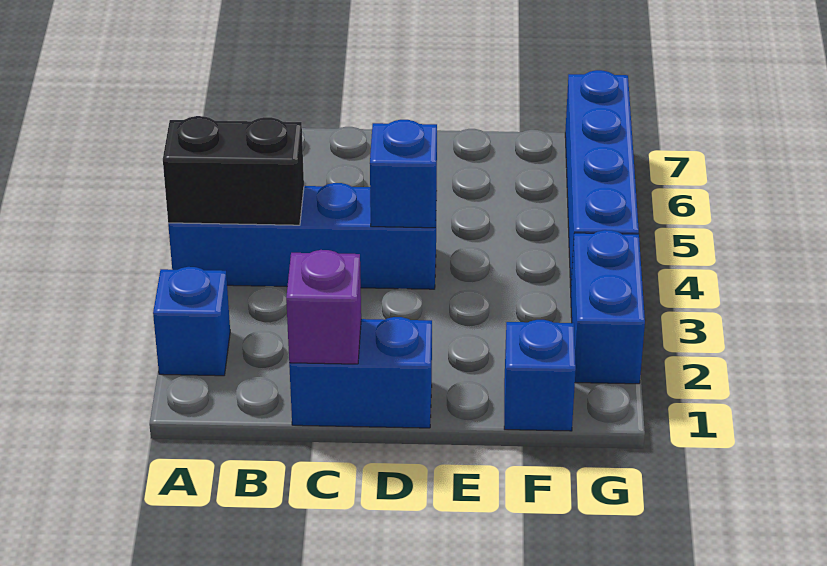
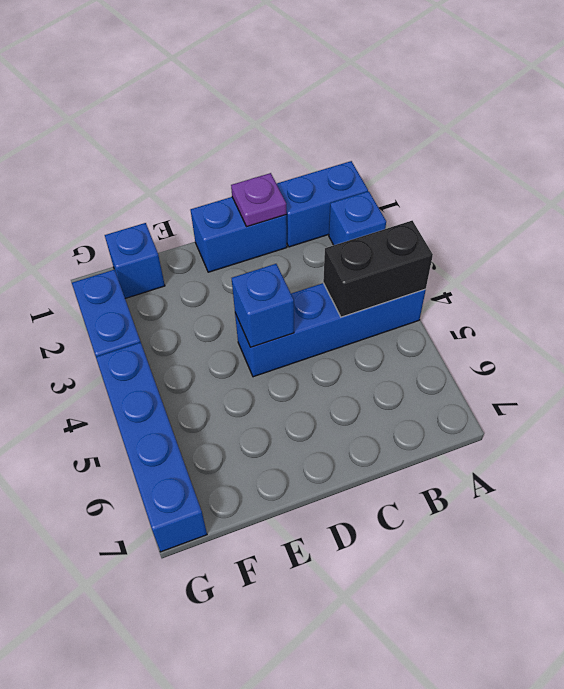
none -> blue brick A1:B1 level 1
purple brick C1 level 2 -> purple plate C1 level 2

